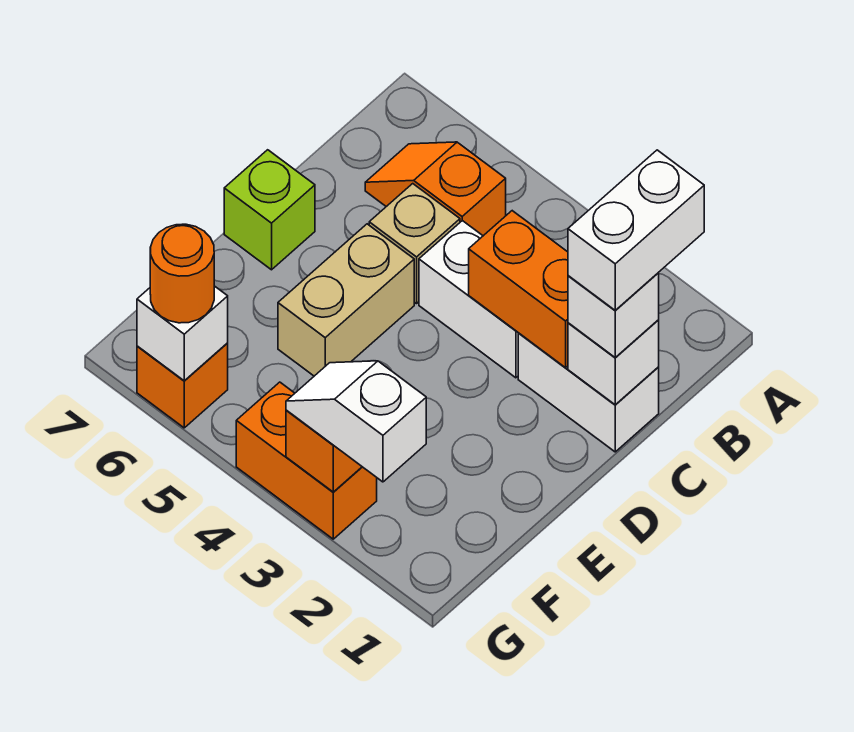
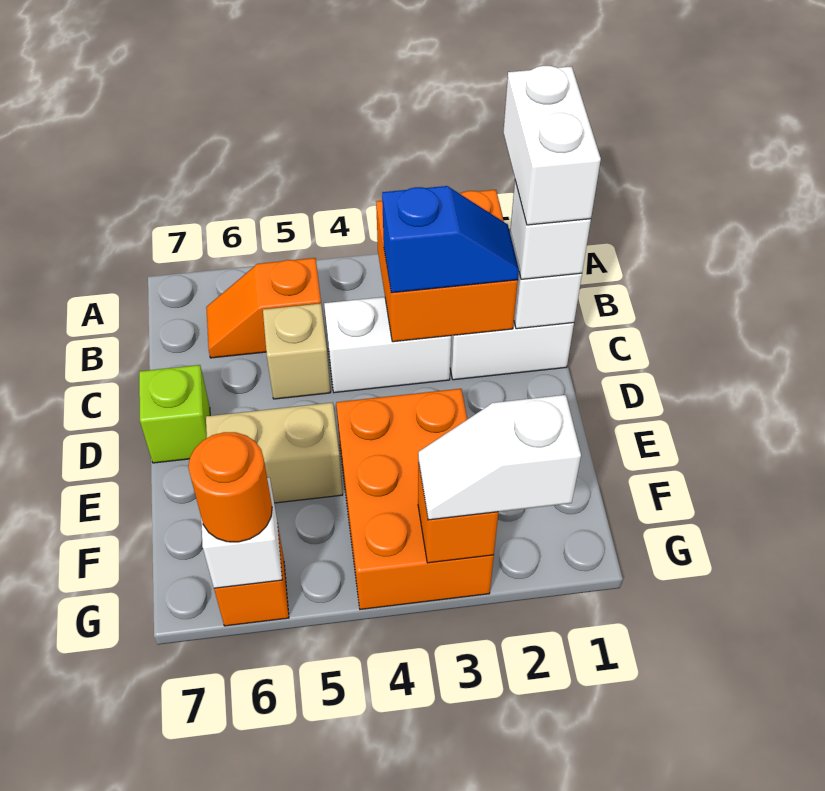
orange brick C2:C3 level 2 -> orange brick B2:C3 level 2
none -> blue slope C2:C3 level 3 top 3
tan brick D5:E5 level 1 -> tan brick E5:E6 level 1
orange brick G3:G4 level 1 -> orange brick E3:G4 level 1

